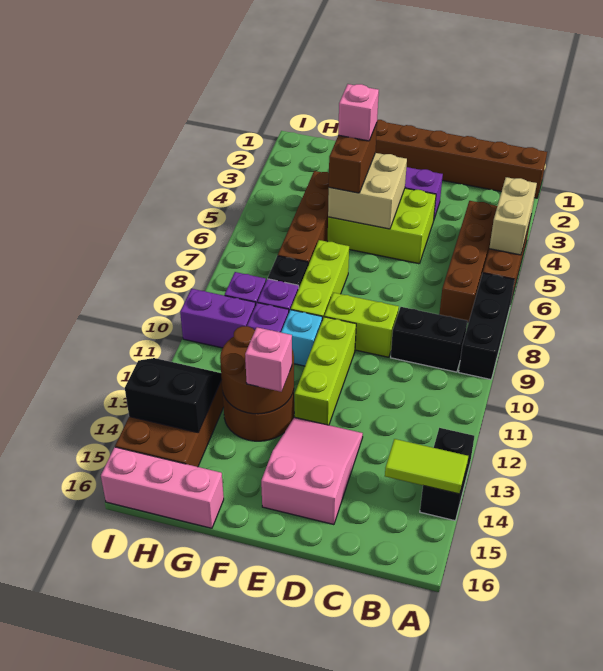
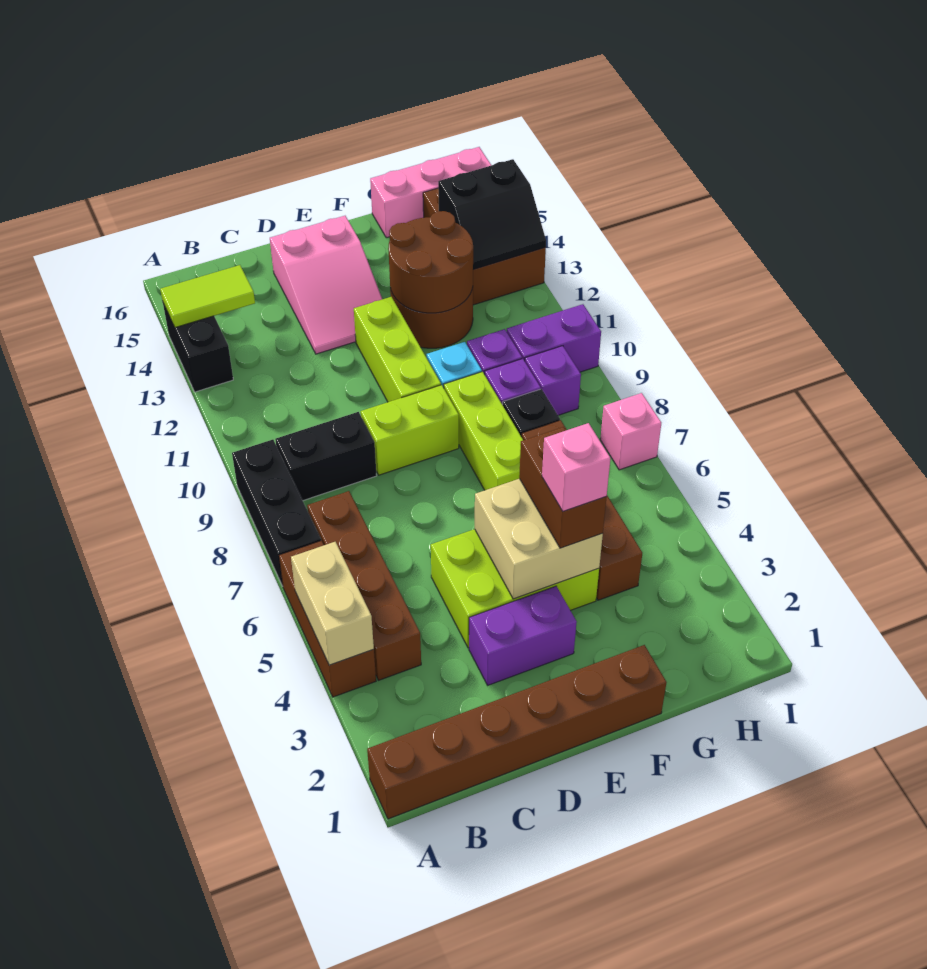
pink brick F13 level 3 -> pink brick I7 level 1

